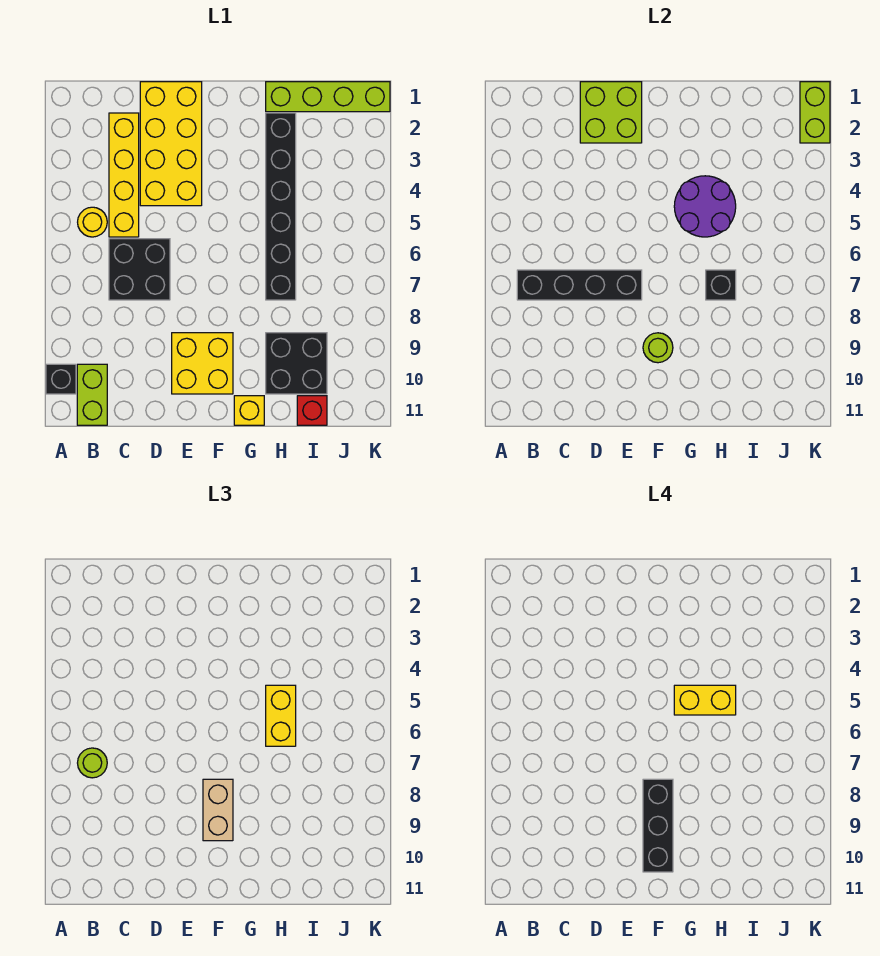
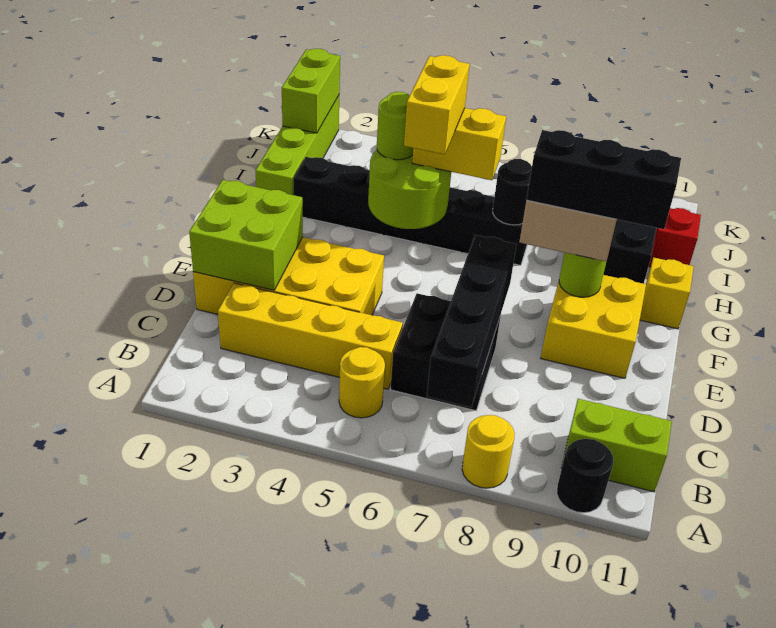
none -> yellow round brick A8 level 1
black brick A10 level 1 -> black round brick A10 level 1
lime round brick B7 level 3 -> lime round brick H4 level 3
purple round brick G4:H5 level 2 -> lime round brick G4:H5 level 2
black brick H7 level 2 -> black round brick H7 level 2
lime brick K1:K2 level 2 -> lime brick J1:K1 level 2

